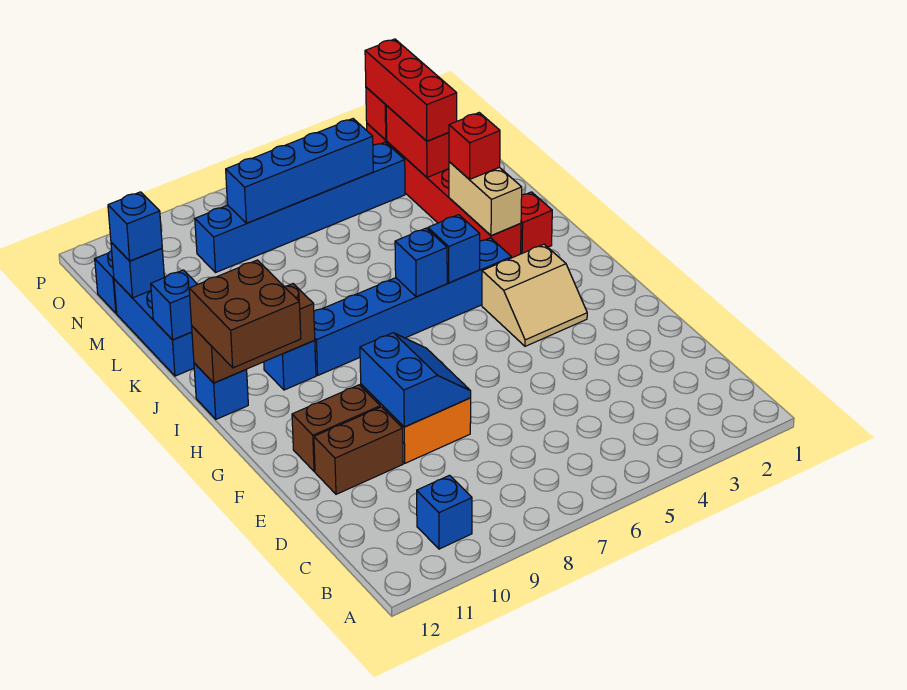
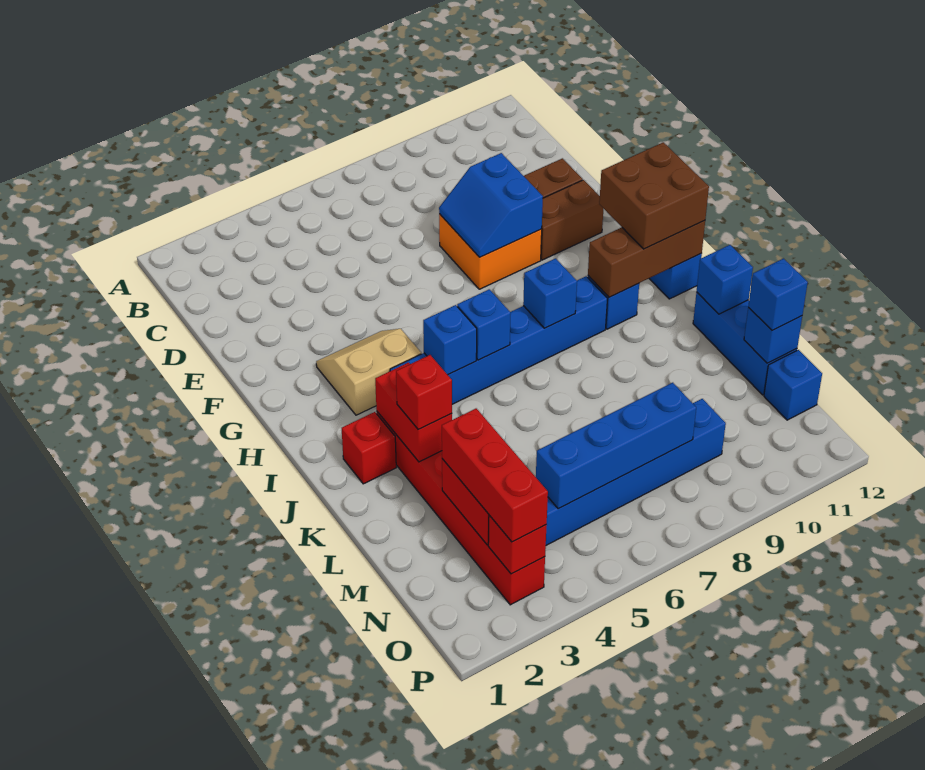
blue brick B10 level 1 -> blue brick I8 level 2
tan brick J3:K3 level 2 -> red brick J3:K3 level 2

